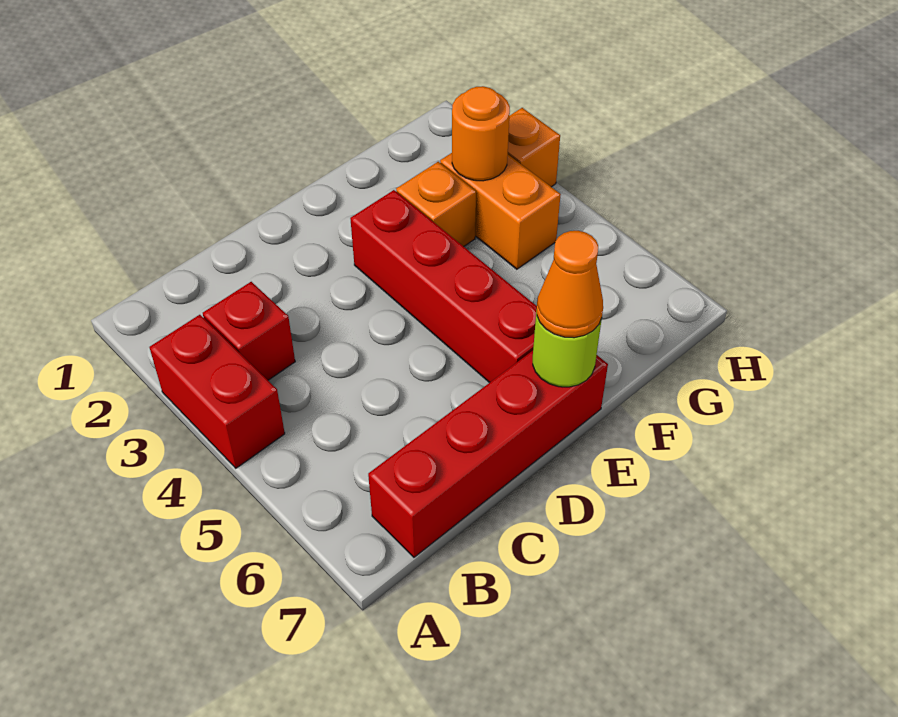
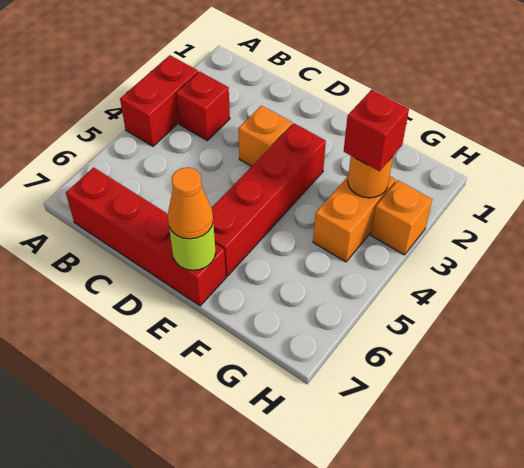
orange brick F3 level 1 -> orange brick D3 level 1
none -> red brick G3 level 3

